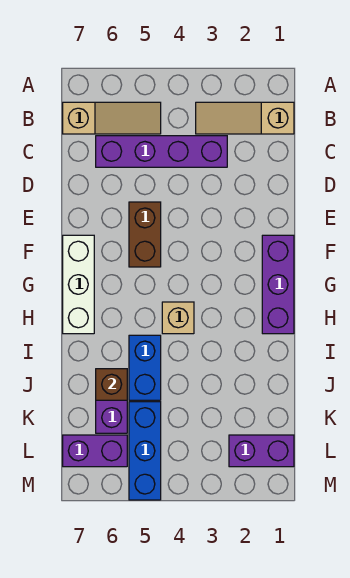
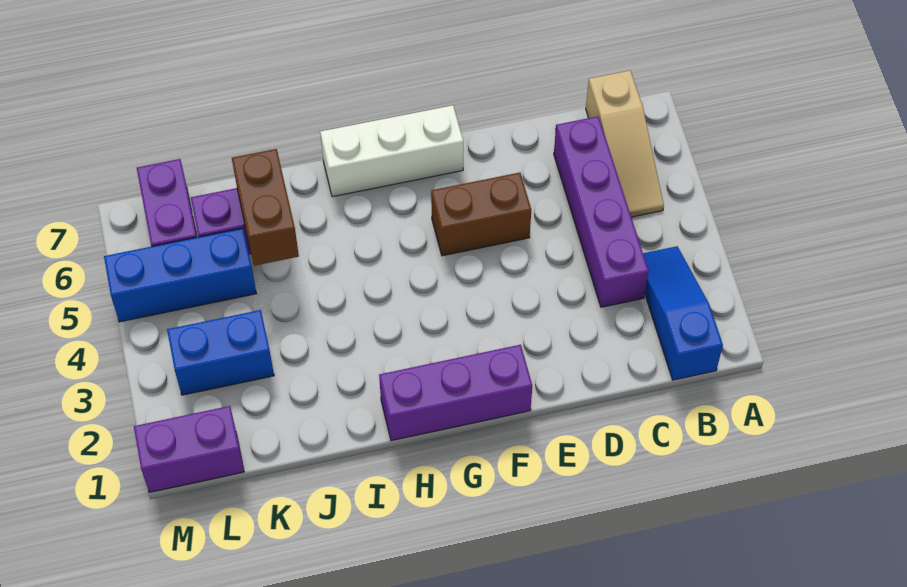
tan slope B1:B3 level 1 top 1 -> blue slope B1:B3 level 1 top 1
tan brick H4 level 1 -> none
blue brick I5:J5 level 1 -> blue brick K3:L3 level 1
brown brick J6 level 2 -> brown brick J5:J6 level 2
purple brick L1:L2 level 1 -> purple brick L1:M1 level 1

